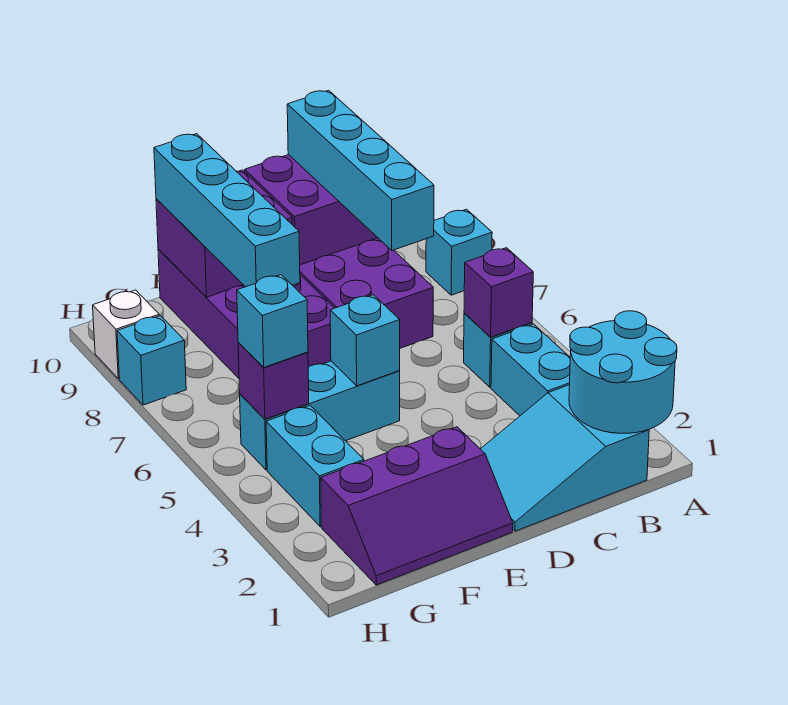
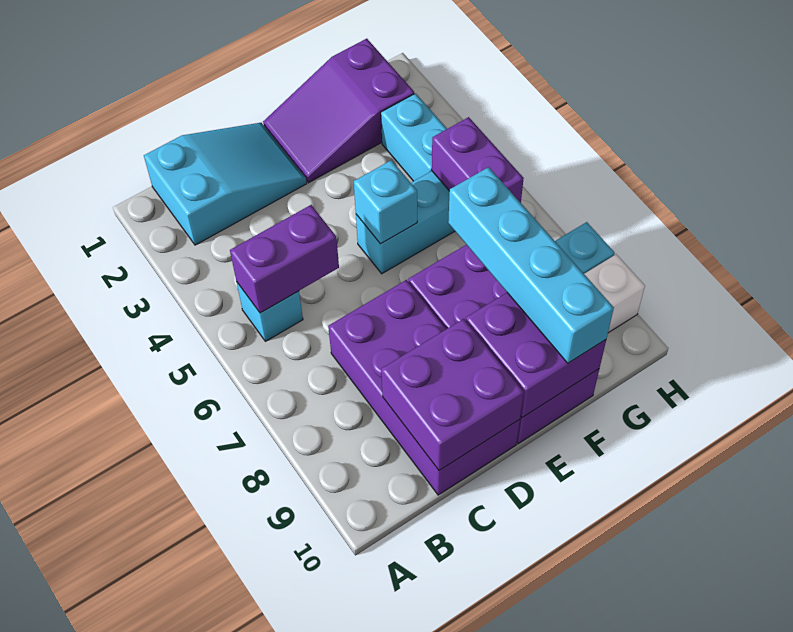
cyan round brick A1:B2 level 2 -> none
cyan brick A8 level 1 -> none
cyan brick B3:B4 level 1 -> none
purple brick B5 level 2 -> purple brick B5:C5 level 2
cyan brick C7:C10 level 3 -> none
purple slope E1:G2 level 1 top 2 -> purple slope E1:G2 level 1 top G
purple brick G5 level 2 -> purple brick G5:G6 level 2
cyan brick G5 level 3 -> none

